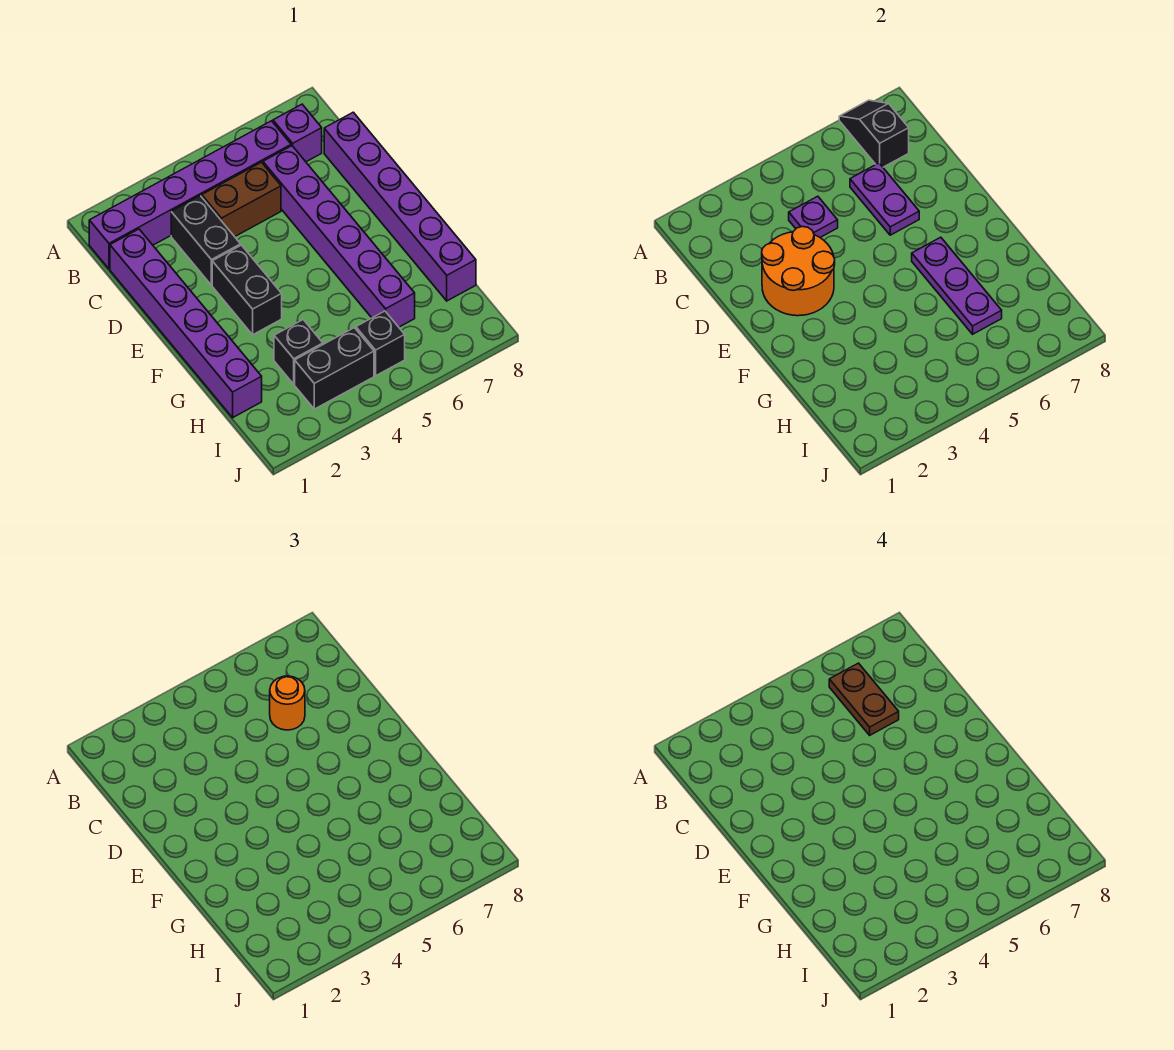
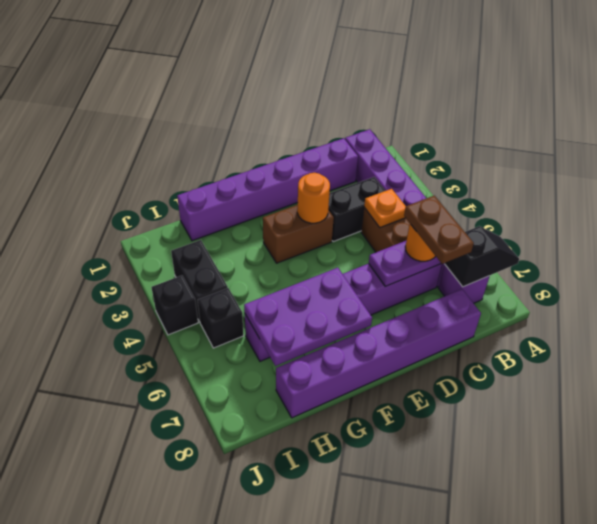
brown plate B6:C6 level 4 -> brown plate C6:C7 level 4
purple plate C4 level 2 -> orange plate C4 level 2
orange round brick D2:E3 level 2 -> orange round brick E3 level 2
black brick E3:F3 level 1 -> brown brick E3:F3 level 1
purple plate F6:H6 level 2 -> purple plate F6:H7 level 2
black brick H3 level 1 -> black brick J4 level 1

